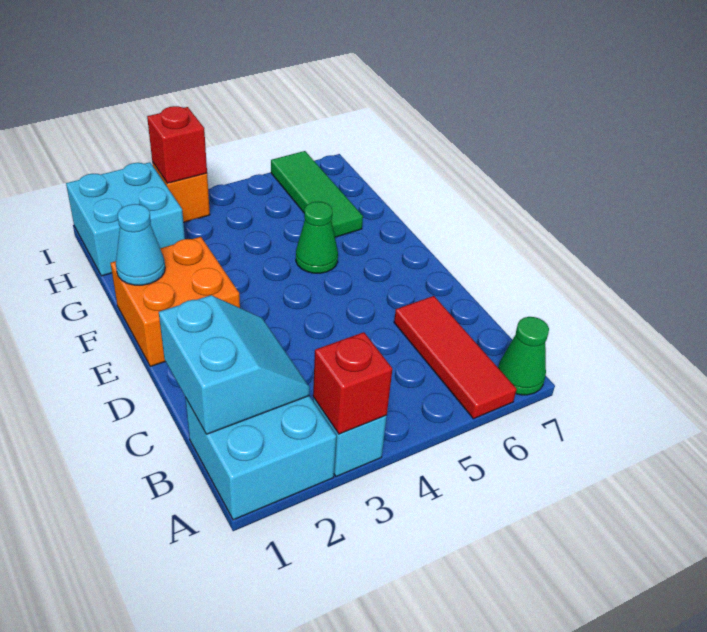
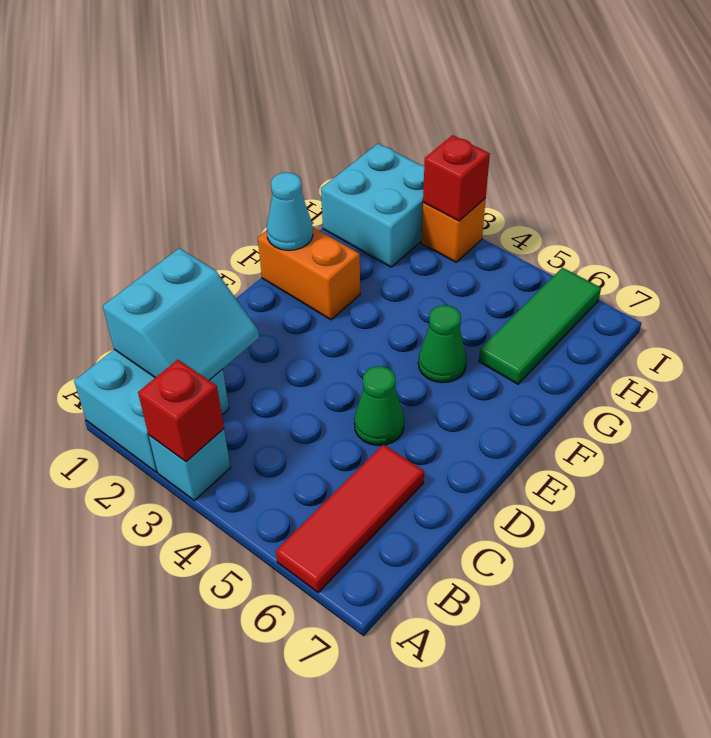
green cone A7 level 1 -> green cone D5 level 1
orange brick E1:F2 level 1 -> orange brick F1:F2 level 1

